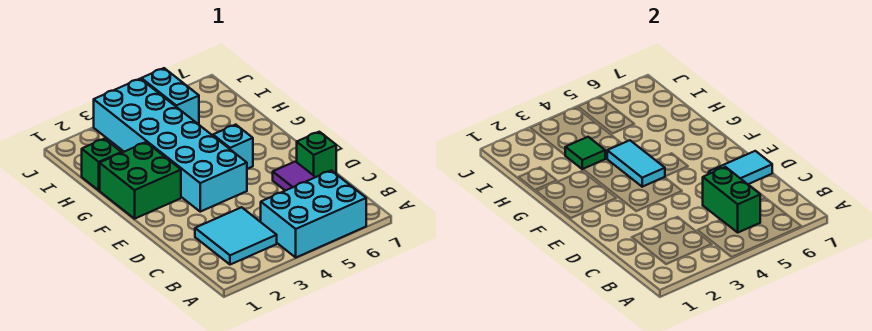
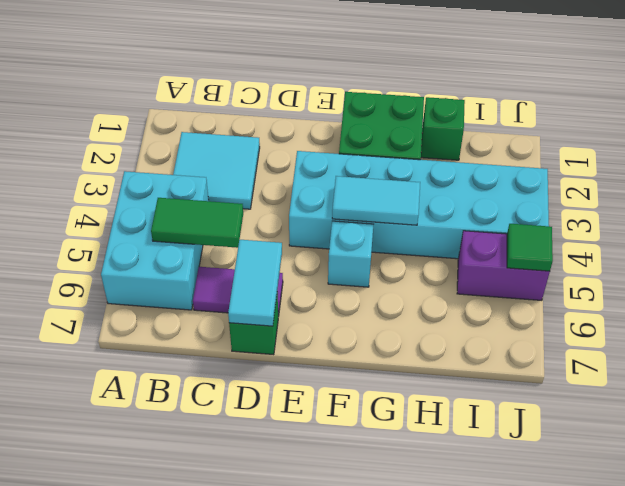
green brick B5:C5 level 2 -> green tile B5:C5 level 2
green tile H3 level 2 -> green tile J5 level 2
cyan brick I5:J5 level 1 -> purple brick I5:J5 level 1

